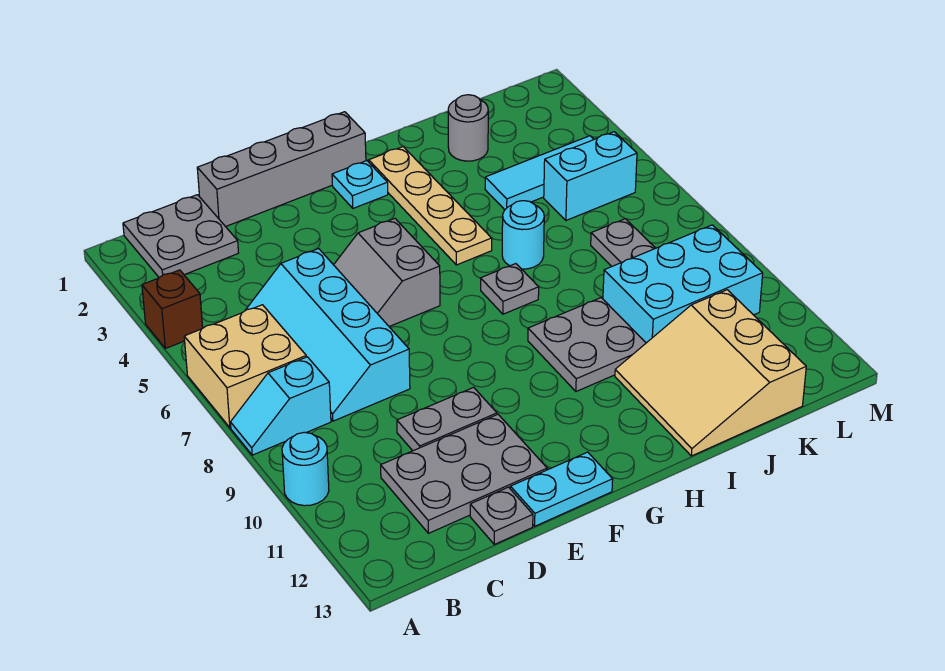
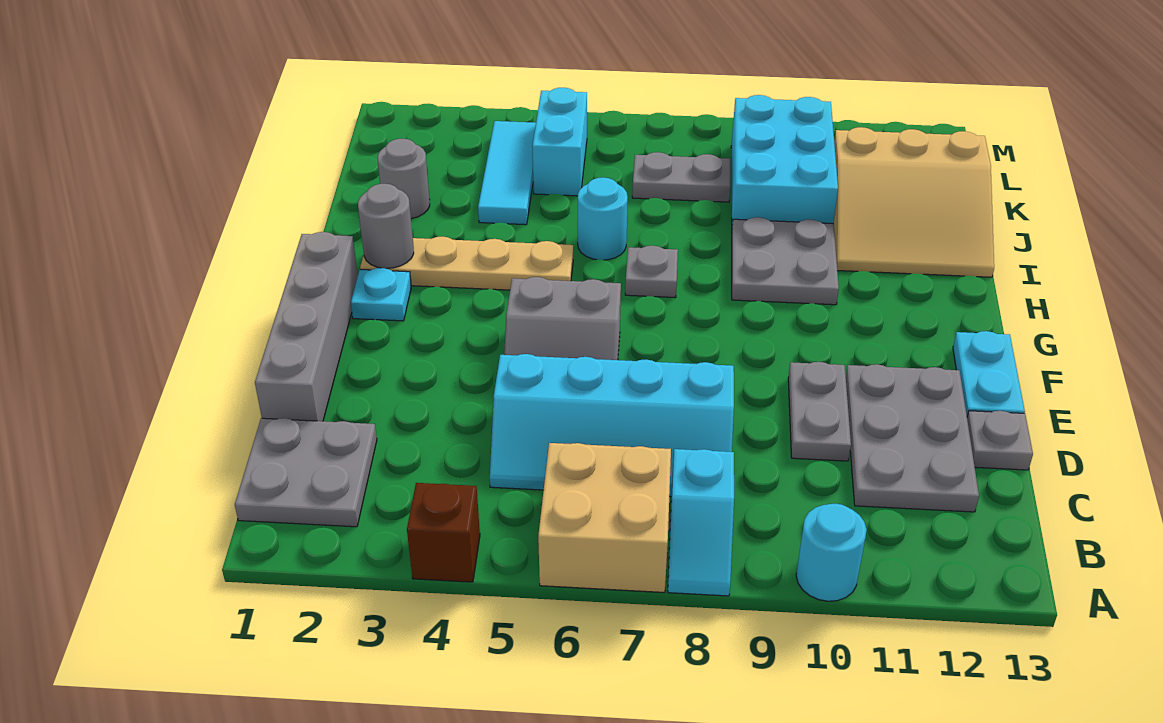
none -> grey round brick H2 level 2

